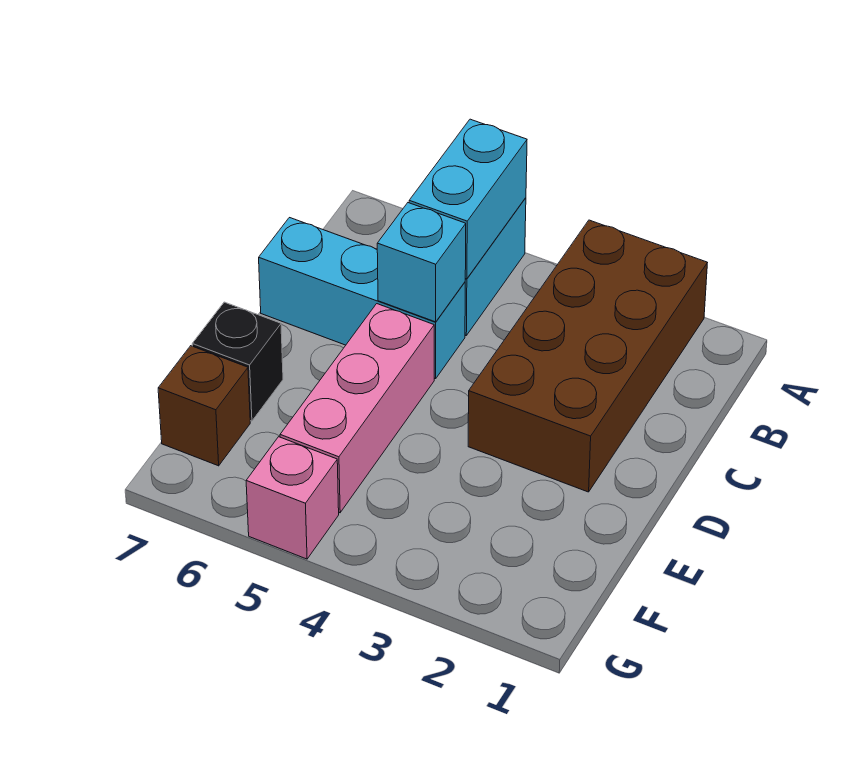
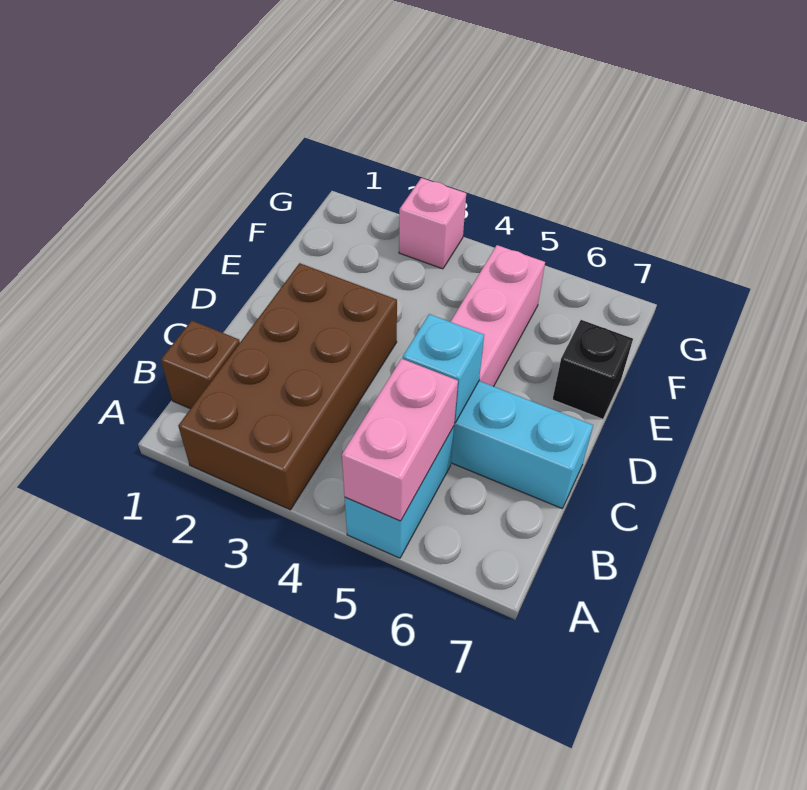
cyan brick A5:B5 level 2 -> pink brick A5:B5 level 2
brown brick F7 level 1 -> brown brick B1 level 1
pink brick G5 level 1 -> pink brick G3 level 1

